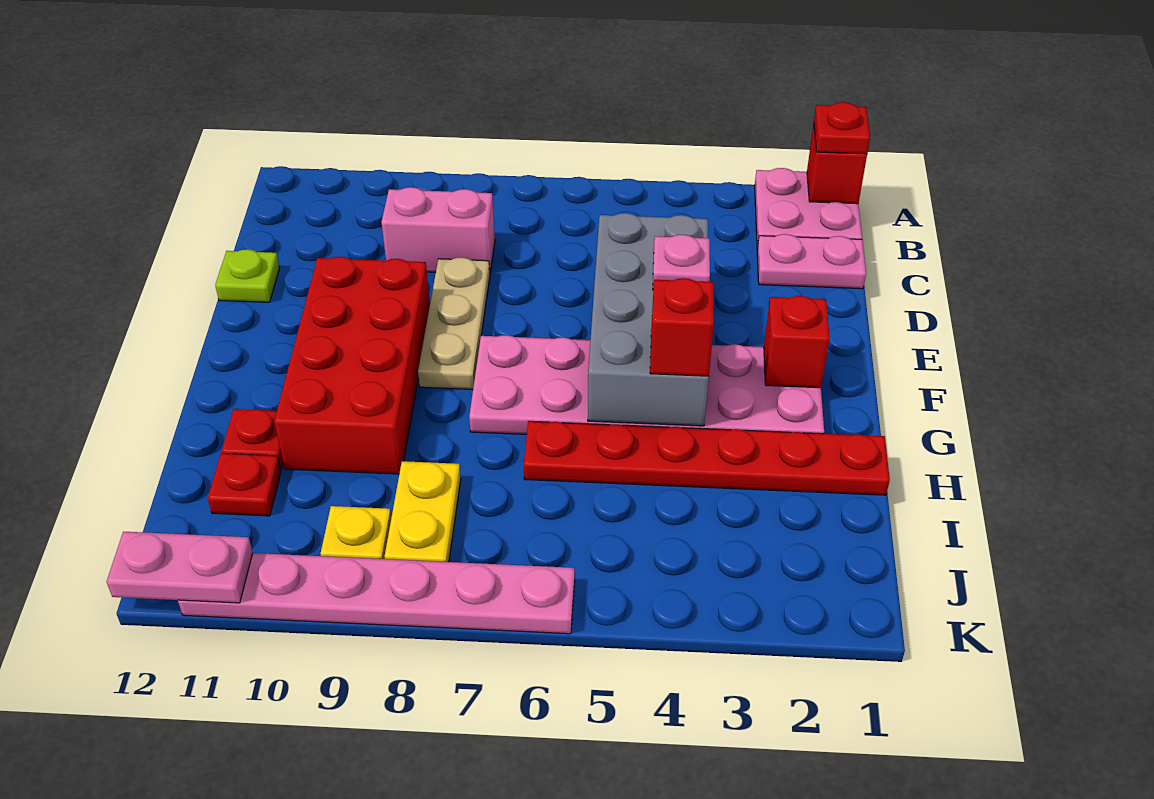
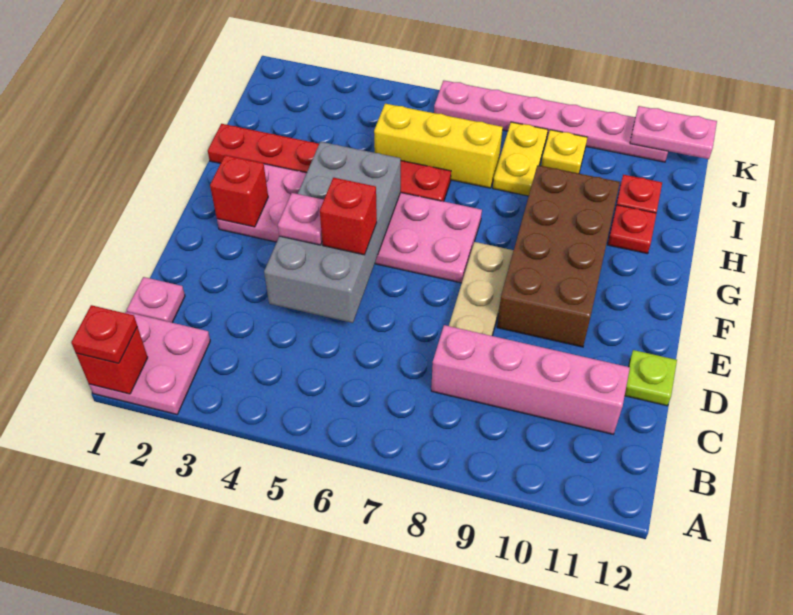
pink plate C1:C2 level 1 -> pink plate C1 level 1
pink brick C8:C9 level 1 -> pink brick C8:C11 level 1
red brick E9:H10 level 1 -> brown brick E9:H10 level 1
red brick G4 level 3 -> red brick E5 level 3
none -> yellow brick I5:I7 level 1

